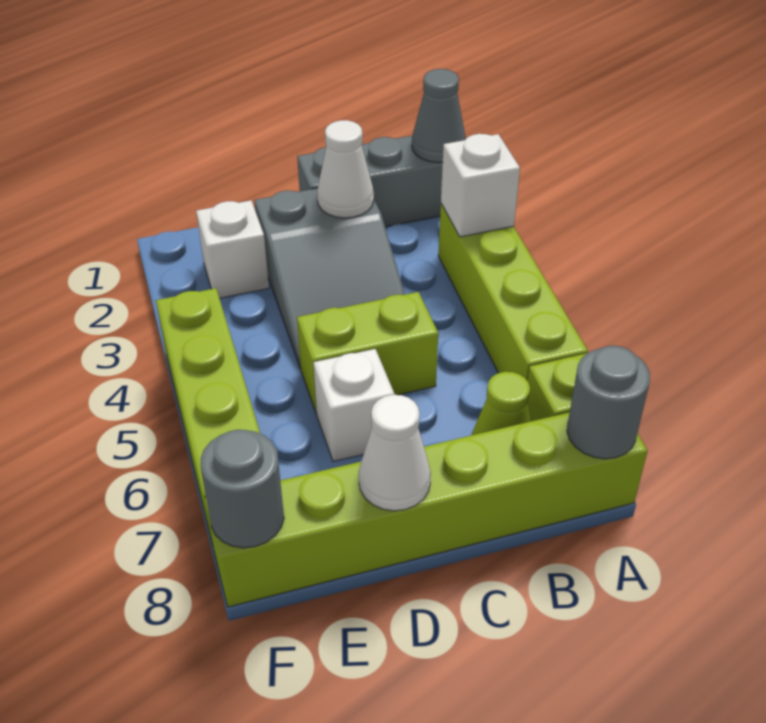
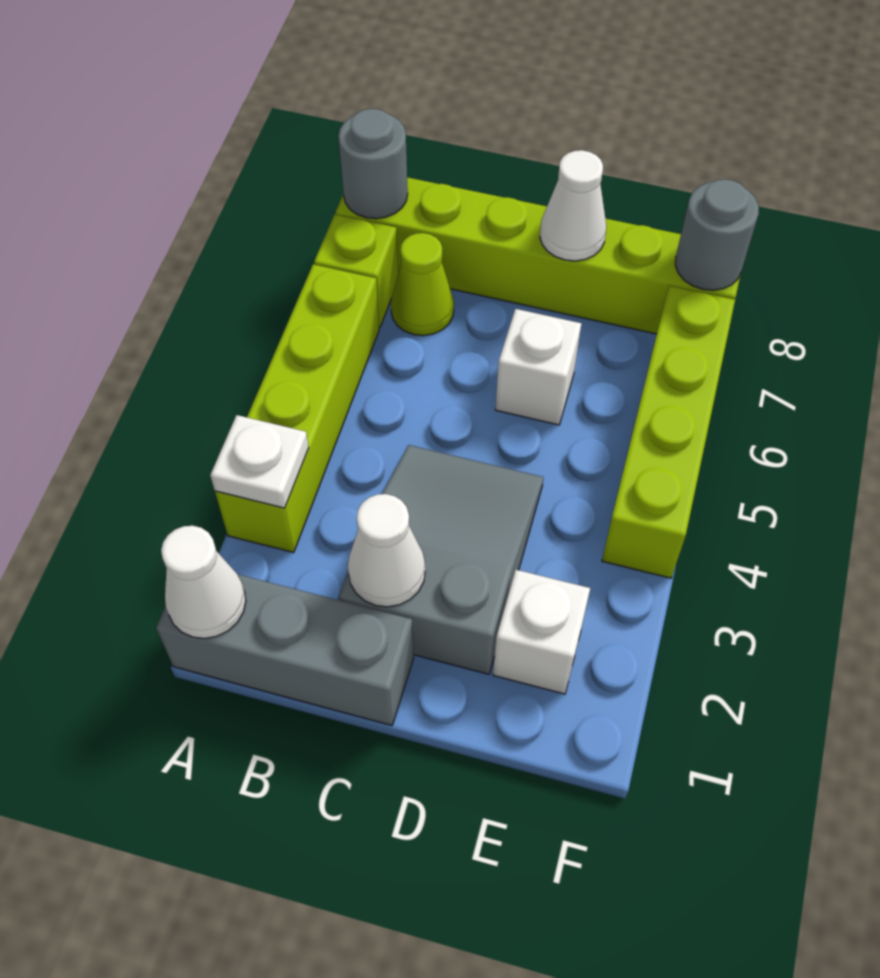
grey cone A1 level 2 -> white cone A1 level 2
white brick A3 level 2 -> white plate A3 level 2
lime brick C5:D5 level 1 -> none

